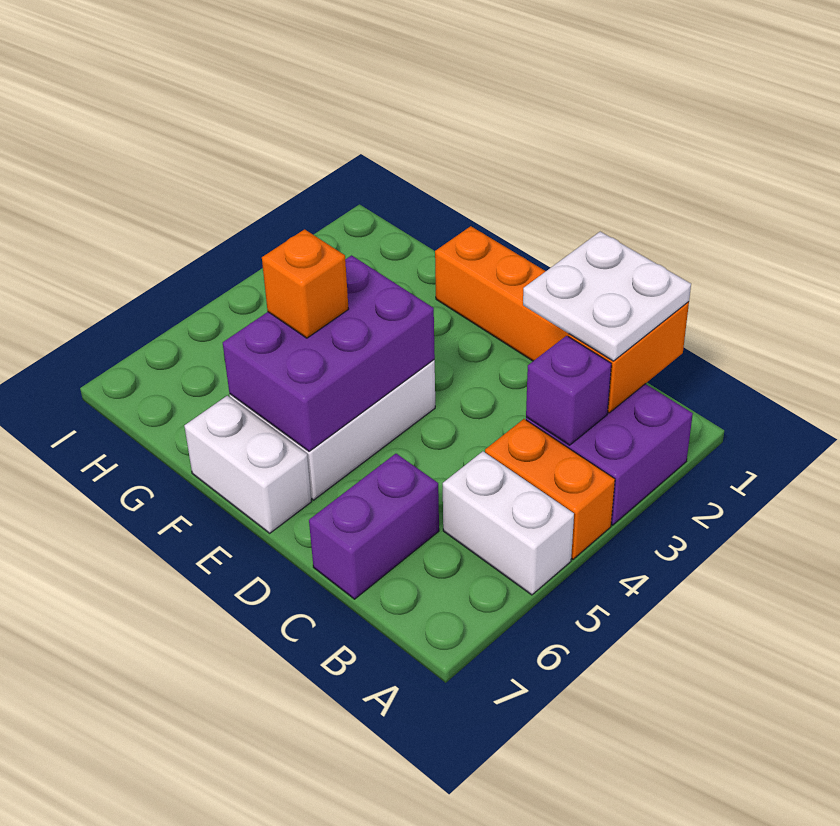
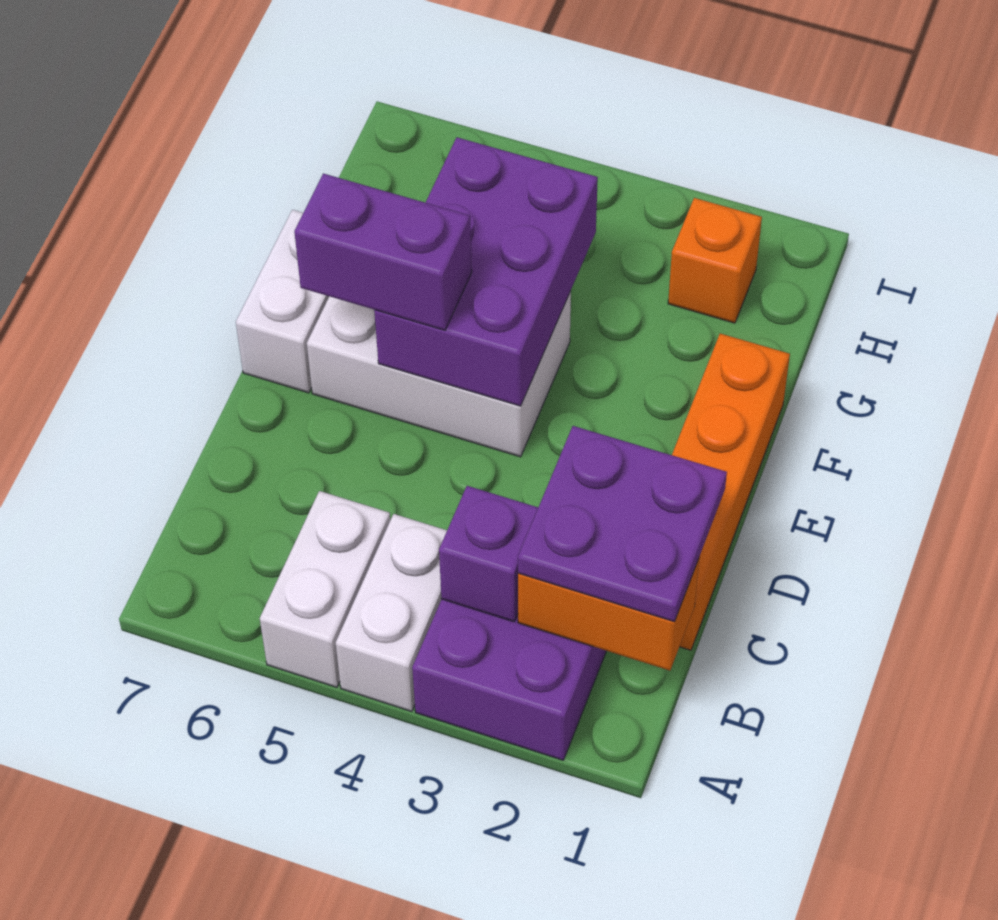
orange brick A4:B4 level 1 -> white brick A4:B4 level 1
white plate B1:C2 level 3 -> purple plate B1:C2 level 3
purple brick C6:C7 level 1 -> purple brick E5:E6 level 3
purple brick E4:F6 level 2 -> purple brick E4:G5 level 2
orange brick F5 level 3 -> orange brick H2 level 1

